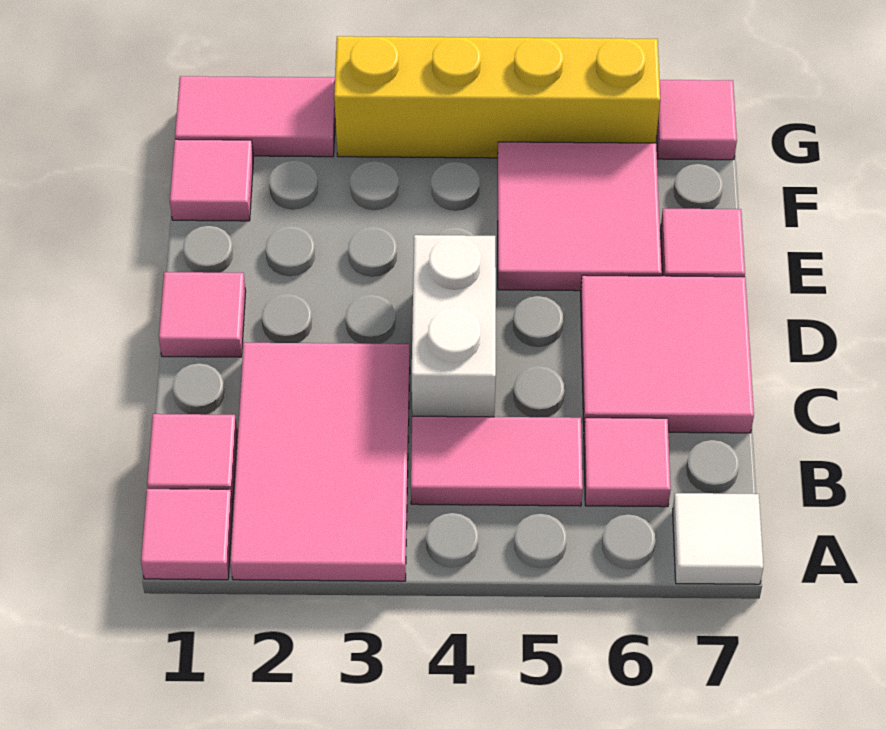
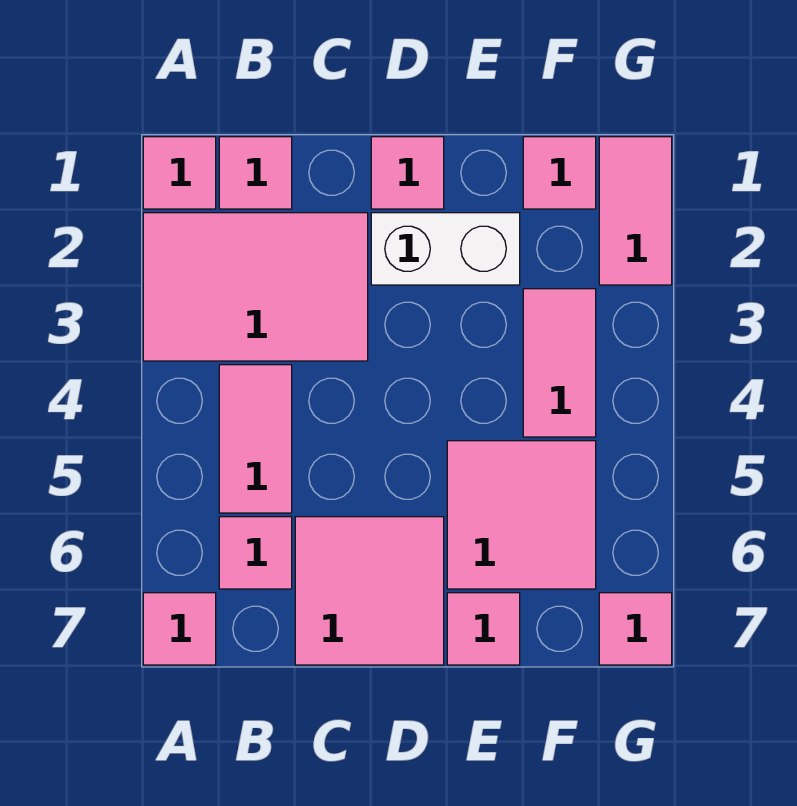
white tile A7 level 1 -> pink tile A7 level 1
white brick C4:D4 level 1 -> white brick D2:E2 level 1
none -> pink tile F3:F4 level 1
yellow brick G3:G6 level 1 -> none

